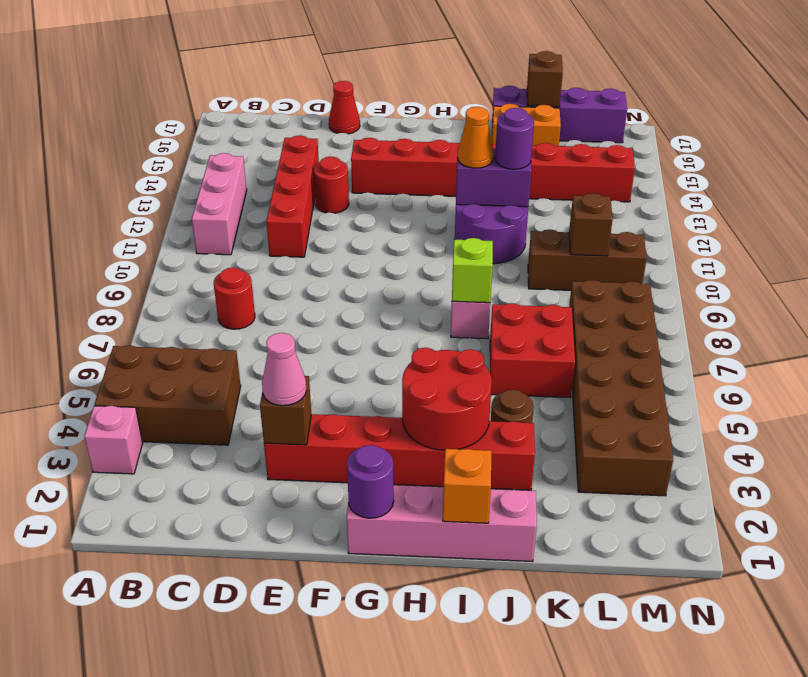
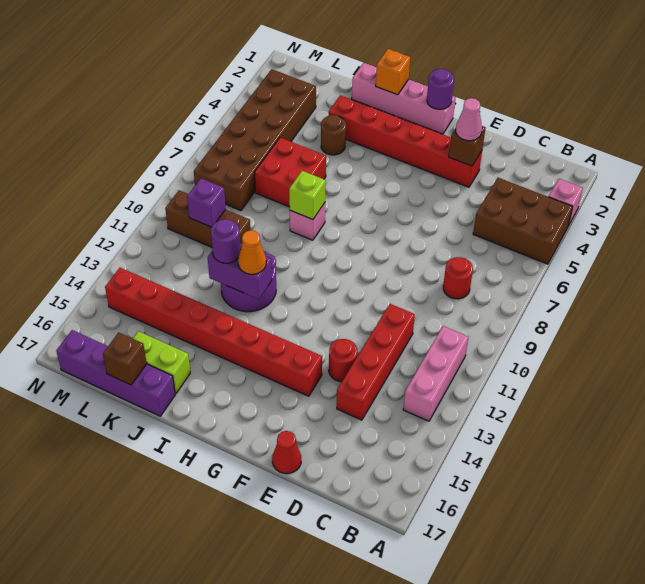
red round brick H3:I4 level 2 -> none
orange brick J16:K16 level 1 -> lime brick J16:K16 level 1
brown brick L10 level 2 -> purple brick L10 level 2

